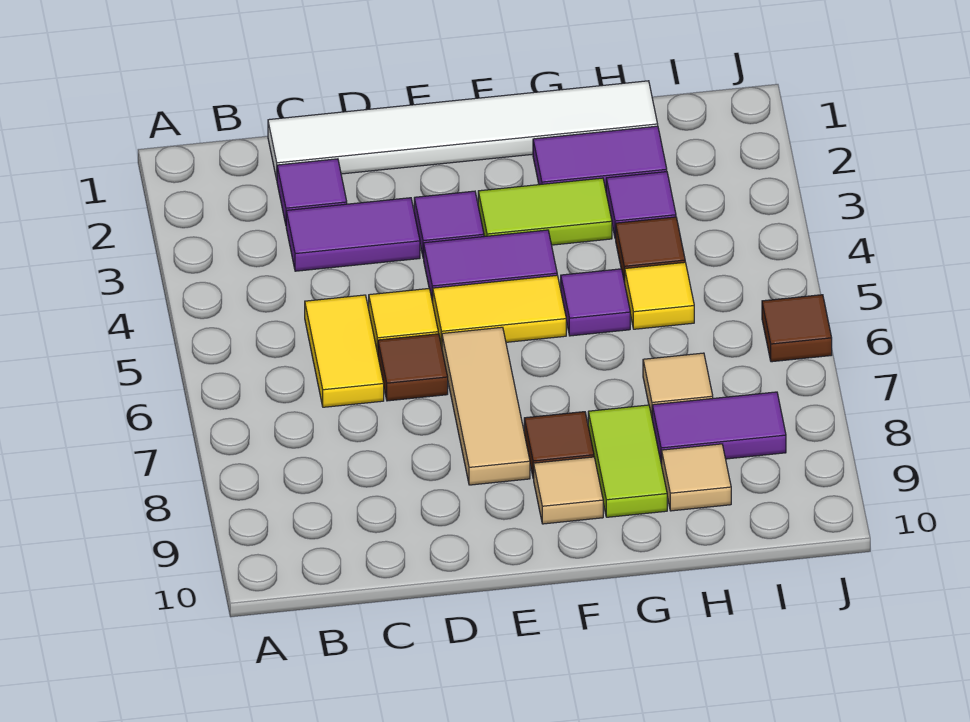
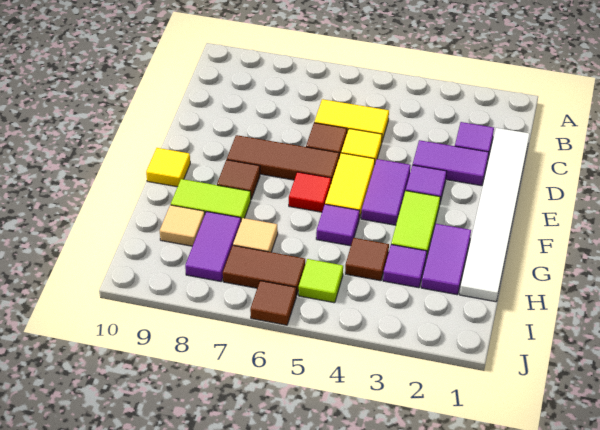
purple tile C3:D3 level 1 -> purple tile D2:D3 level 1
tan tile E6:E8 level 1 -> brown tile E6:E8 level 1
none -> red tile F6 level 1
tan tile F9 level 1 -> none
yellow tile H5 level 1 -> yellow tile F10 level 1
none -> lime tile I5 level 1
none -> brown tile I6:I7 level 1

